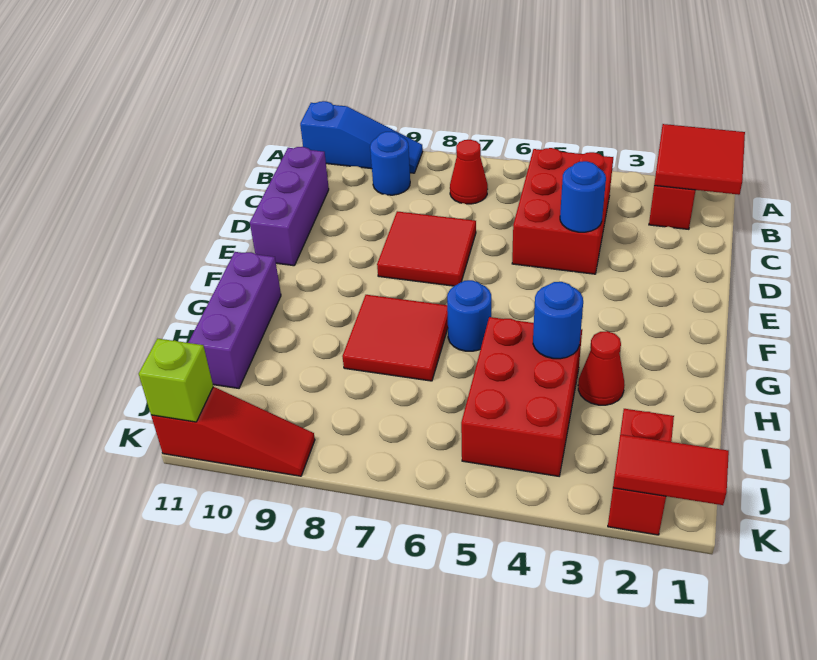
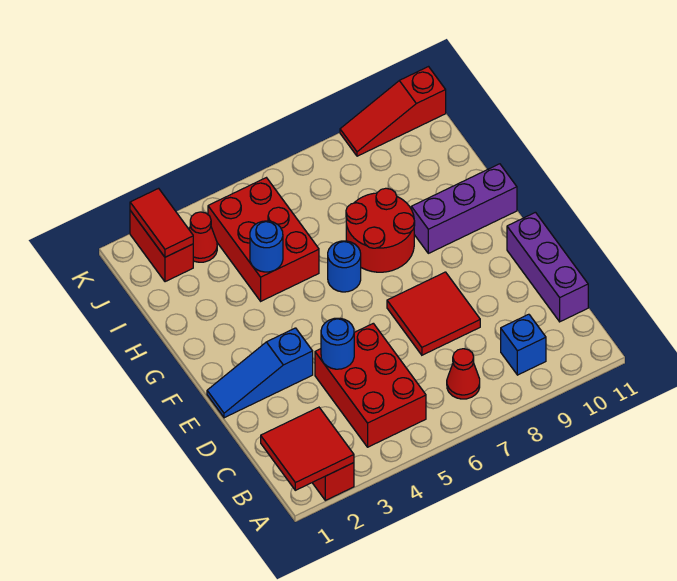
blue slope A9:A11 level 1 top 11 -> blue slope E1:E3 level 1 top 3
blue round brick B9 level 1 -> blue brick B9 level 1
red tile G7:H8 level 1 -> red round brick G7:H8 level 1
purple brick G11:I11 level 1 -> purple brick G9:G11 level 1
red cone H3 level 1 -> red cone J3 level 1
red tile K1:K2 level 2 -> red tile J2:K2 level 2
lime brick K11 level 2 -> none

